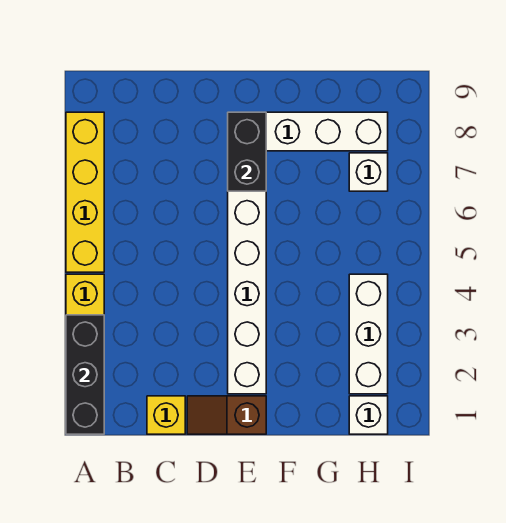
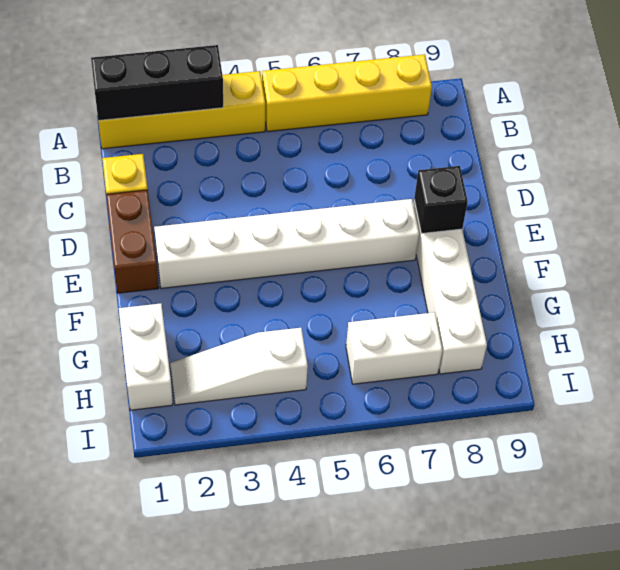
brown slope D1:E1 level 1 top E -> brown brick D1:E1 level 1
black brick E7:E8 level 2 -> black brick E8 level 2
white brick H1 level 1 -> white brick G1:H1 level 1
white brick H2:H4 level 1 -> white slope H2:H4 level 1 top 4
white brick H7 level 1 -> white brick H6:H7 level 1

